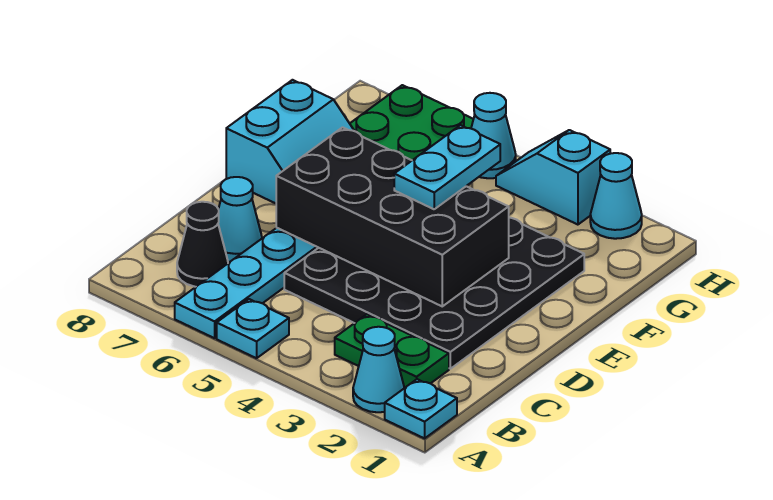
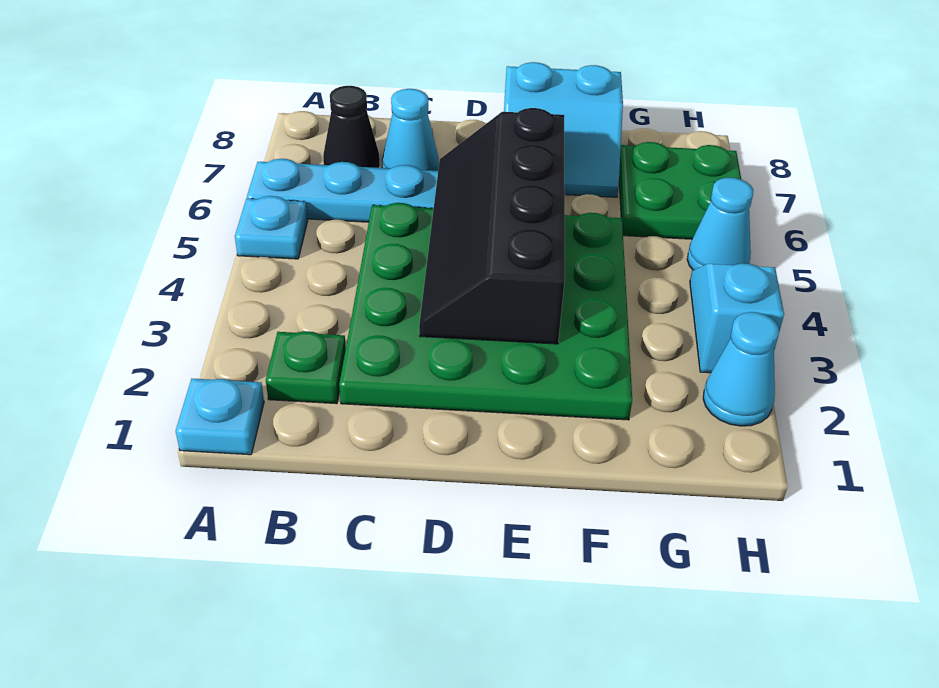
cyan cone A2 level 1 -> none
green plate B2:B3 level 1 -> green plate B2 level 1
black plate C2:F5 level 1 -> green plate C2:F5 level 1
black brick D3:E6 level 2 -> black slope D3:E6 level 2 top E
cyan plate E4:F4 level 3 -> none

